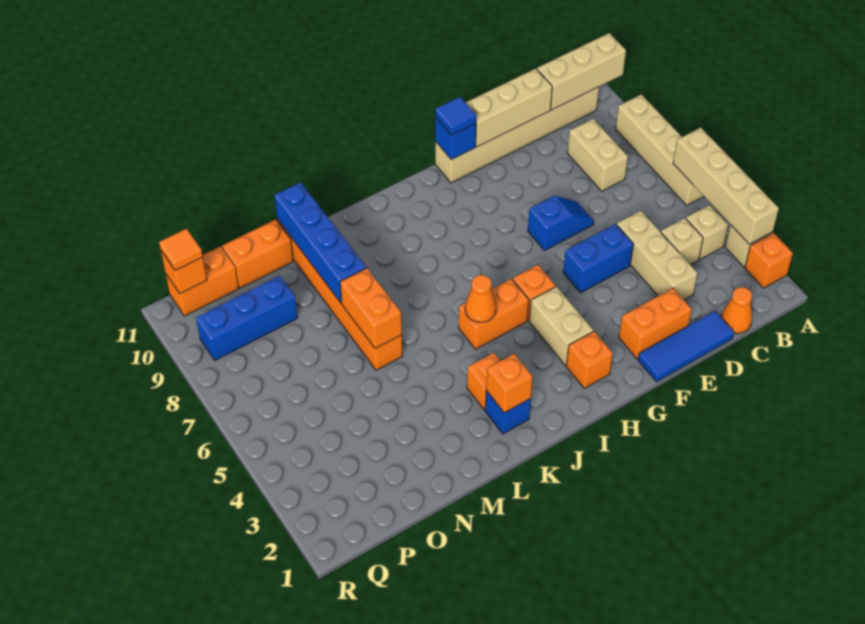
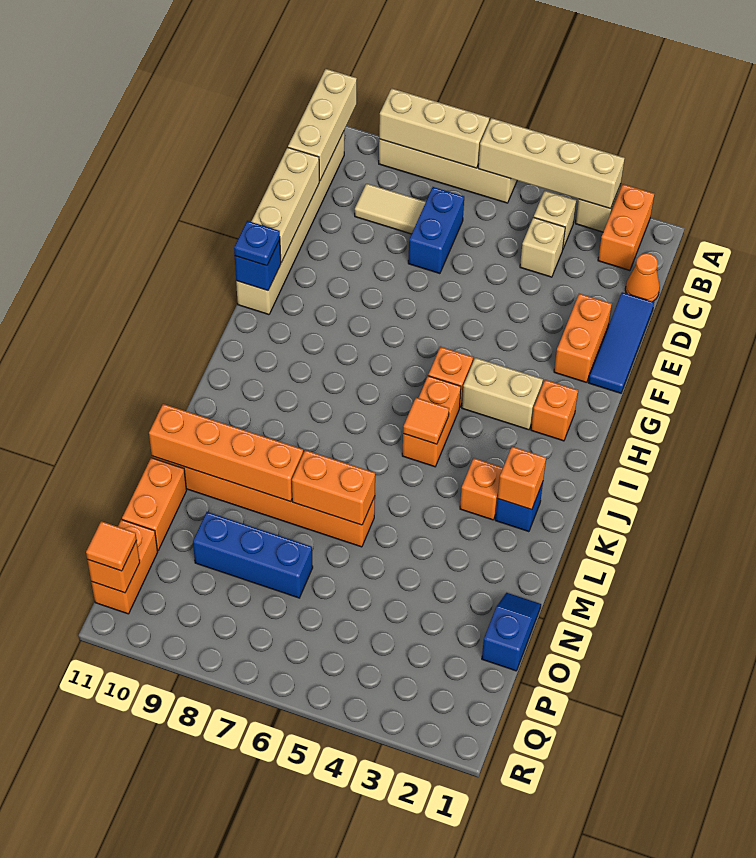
orange brick A2 level 1 -> orange brick A2:B2 level 1
tan brick C8:C9 level 1 -> tan tile C8:C9 level 1
tan brick D3:D5 level 1 -> tan brick A7:A9 level 2
blue brick E5:F5 level 1 -> blue brick C7:D7 level 1
blue slope E7:F7 level 1 top F -> blue slope N1:O1 level 1 top O
blue tile G11 level 3 -> blue plate G11 level 3
orange cone J5 level 2 -> orange tile J5 level 2
blue brick M8:M11 level 2 -> orange brick M8:M11 level 2
blue brick O9:Q9 level 1 -> blue brick O7:O9 level 1

